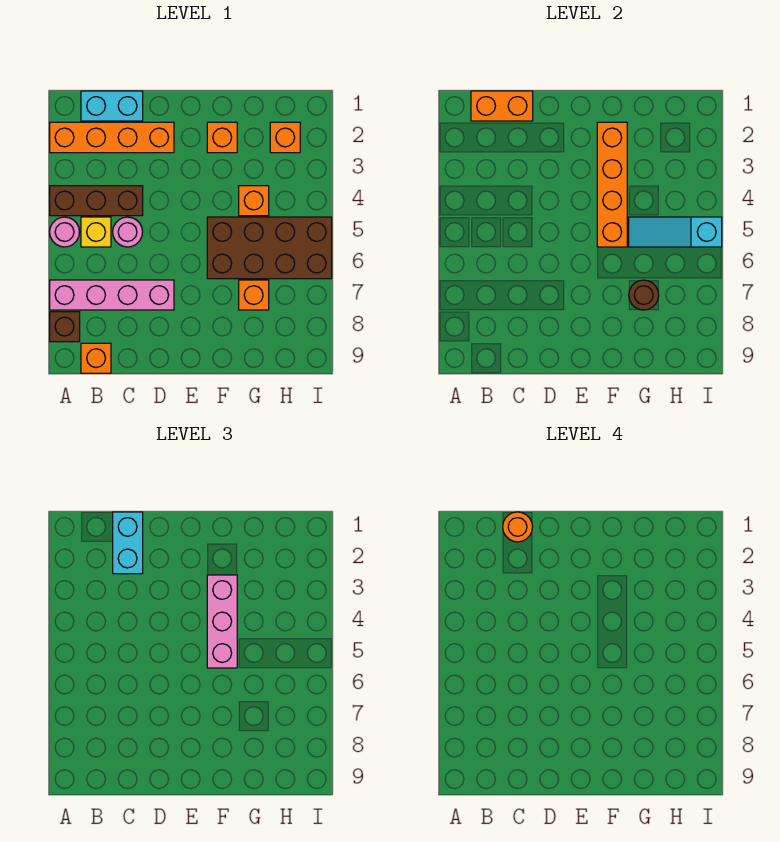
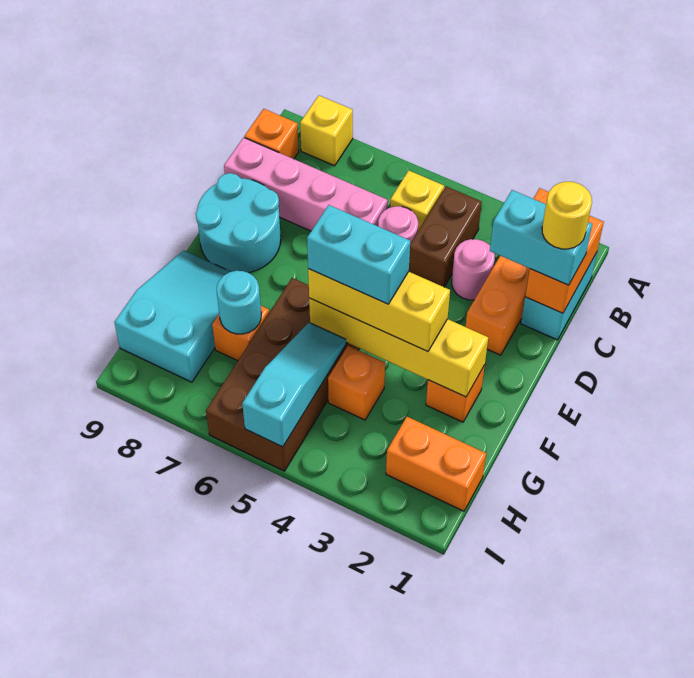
brown brick A4:C4 level 1 -> brown brick B4:C4 level 1
pink round brick A5 level 1 -> pink round brick C3 level 1
pink brick A7:D7 level 1 -> pink brick C6:C9 level 1
brown brick A8 level 1 -> yellow brick A8 level 1
orange round brick C1 level 4 -> yellow round brick C1 level 4
none -> cyan round brick D8:E9 level 1
orange brick F2:F5 level 2 -> yellow brick F2:F5 level 2
pink brick F3:F5 level 3 -> yellow brick F3:F5 level 3
none -> cyan brick F4:F5 level 4
none -> cyan slope F8:H9 level 1 top H
brown round brick G7 level 2 -> cyan round brick G7 level 2
orange brick H2 level 1 -> orange brick H1:H2 level 1

